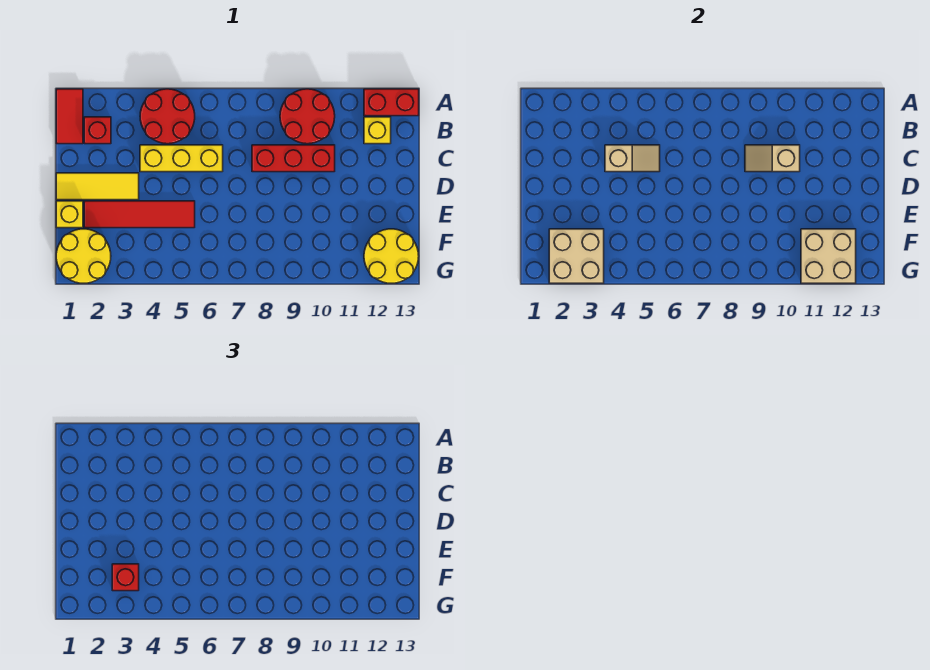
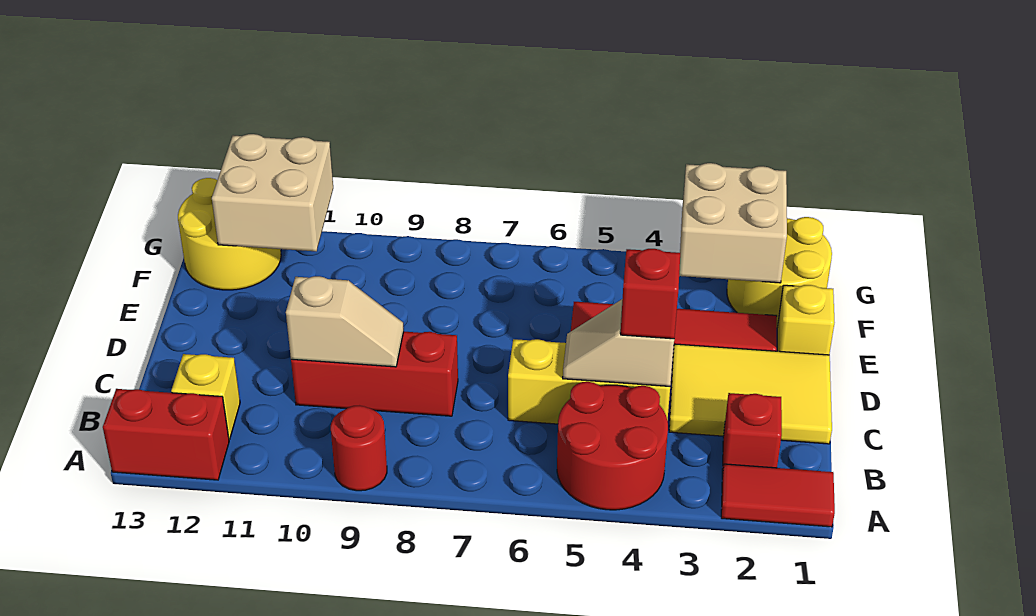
red tile A1:B1 level 1 -> red tile A1:A2 level 1
red round brick A9:B10 level 1 -> red round brick A9 level 1
yellow tile D1:D3 level 1 -> yellow tile C1:D3 level 1
red brick F3 level 3 -> red brick C4 level 3

